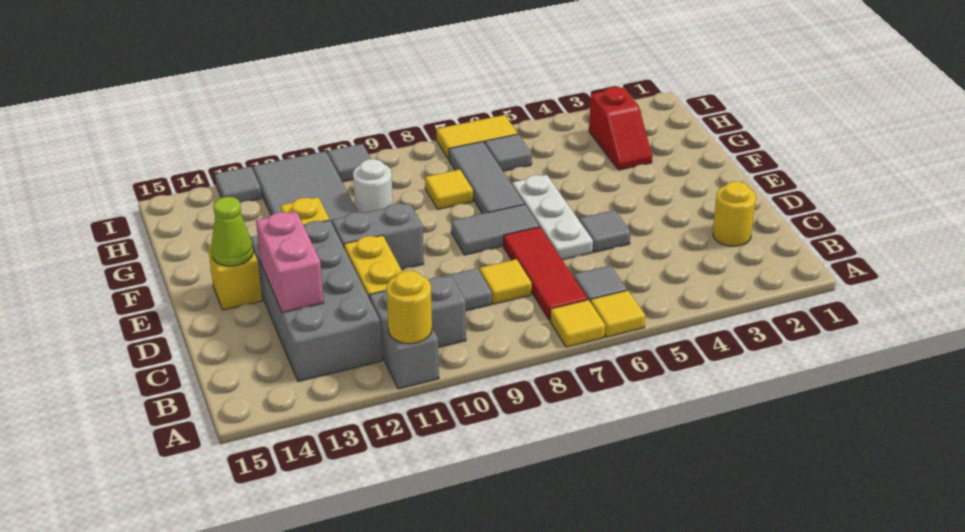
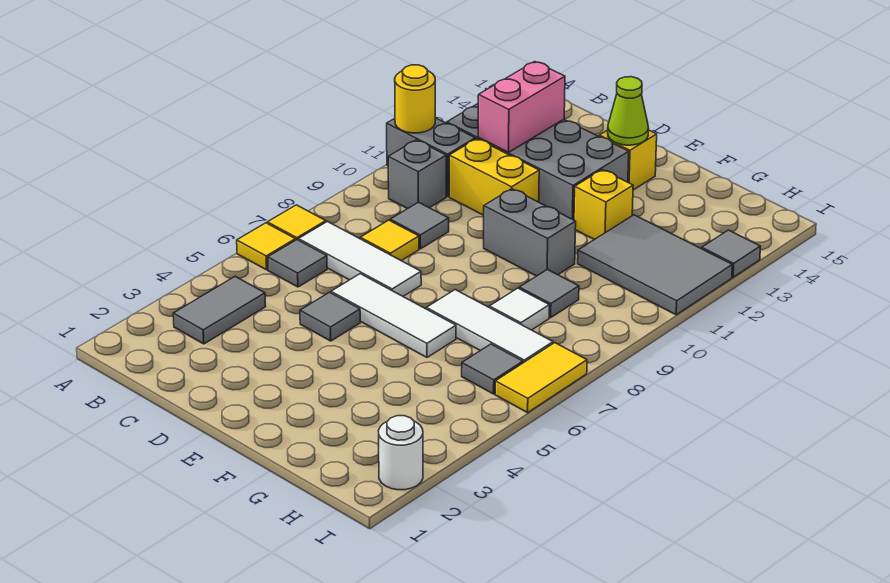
red tile B7:D7 level 1 -> white tile B7:D7 level 1
yellow round brick C2 level 1 -> none
pink brick C13:D13 level 2 -> pink brick C12:C13 level 2
white plate D6:F6 level 1 -> white tile D6:F6 level 1
grey tile E7:E8 level 1 -> grey tile B3:B4 level 1
grey brick E10:E11 level 1 -> grey brick E10:F10 level 1
grey tile F7:H7 level 1 -> white tile F7:H7 level 1
red slope G3:H3 level 1 top H -> none
yellow tile G8 level 1 -> white tile G8 level 1
white round brick G10 level 1 -> white round brick I2 level 1
grey tile I10 level 1 -> grey tile G9 level 1

